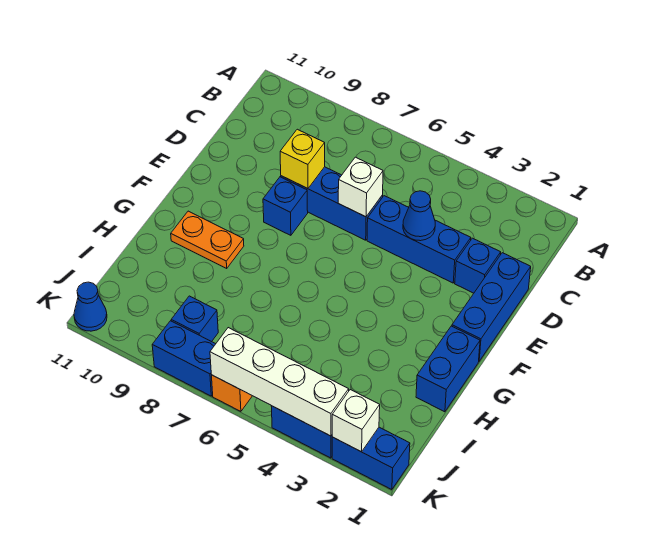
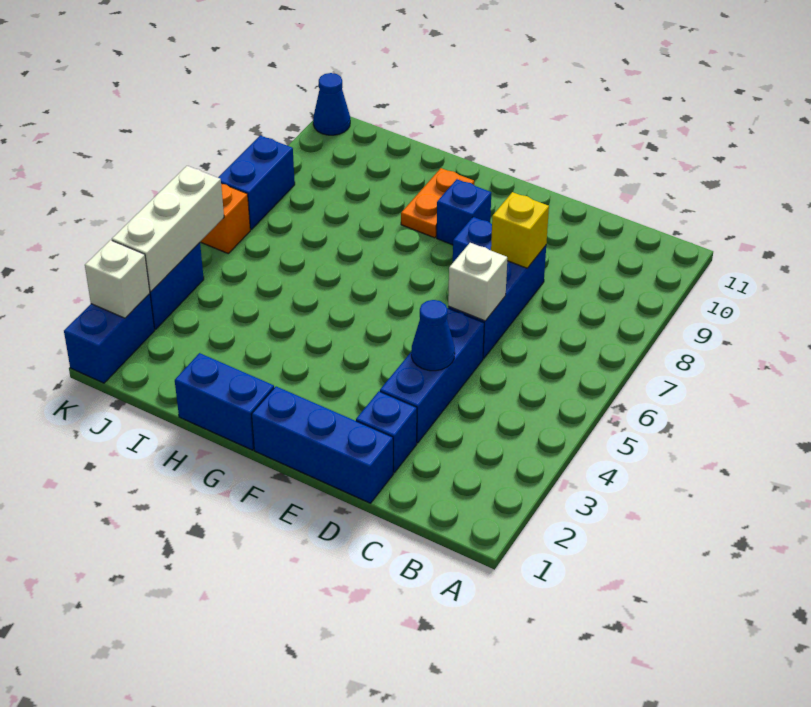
blue brick J8 level 1 -> blue brick F9 level 1
white brick K3:K6 level 2 -> white brick K3:K5 level 2

